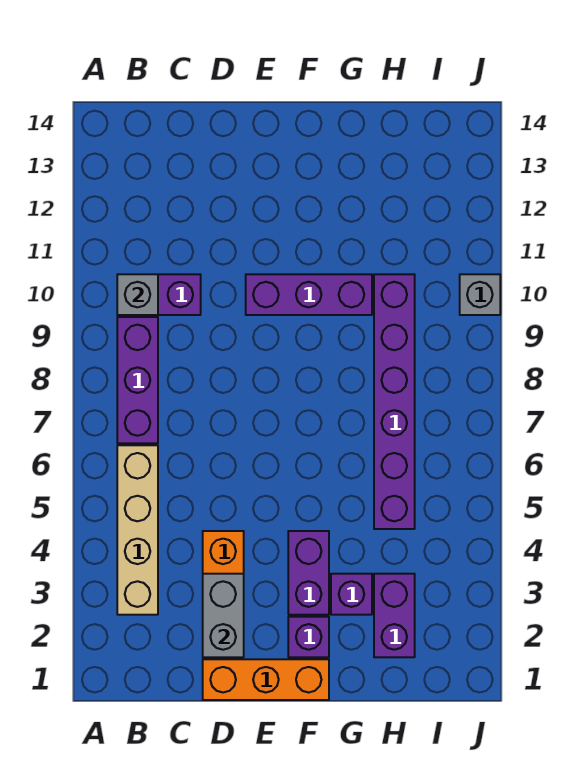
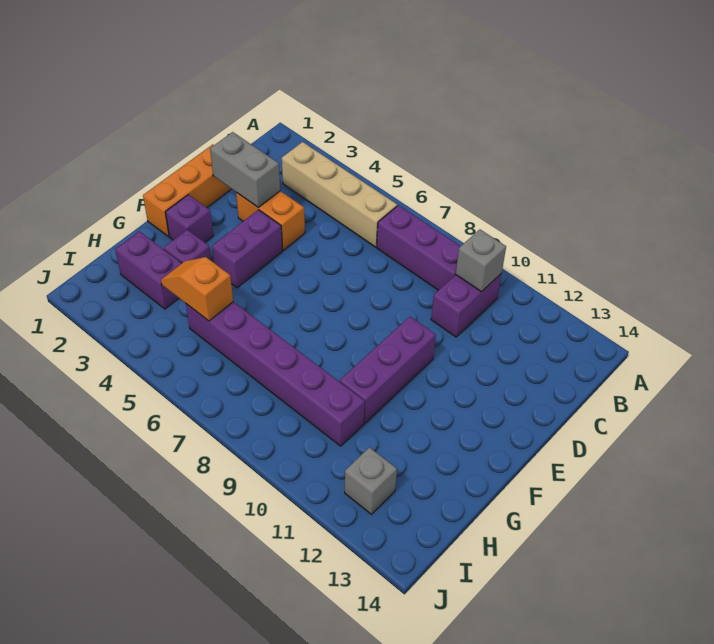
purple brick F3:F4 level 1 -> purple brick E4:F4 level 1
none -> orange slope H4:H5 level 2 top 5
grey brick J10 level 1 -> grey brick I12 level 1

